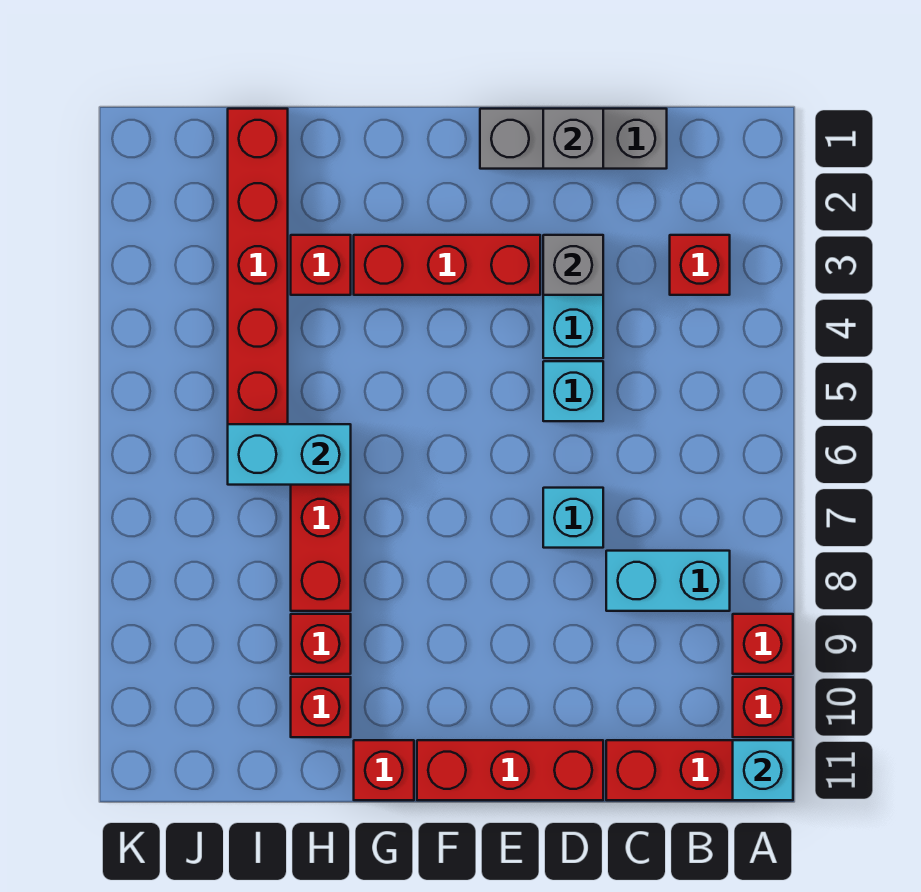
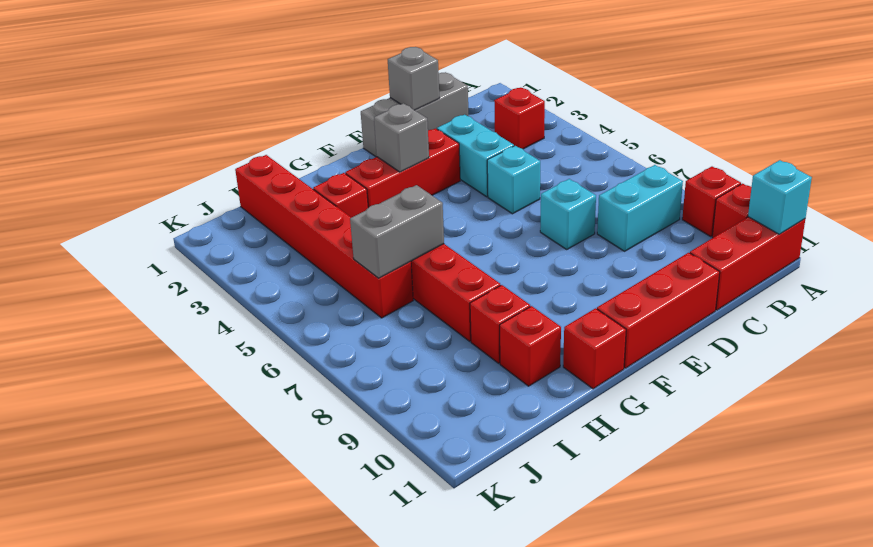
grey brick D3 level 2 -> grey brick F3 level 2
cyan brick H6:I6 level 2 -> grey brick H6:I6 level 2

